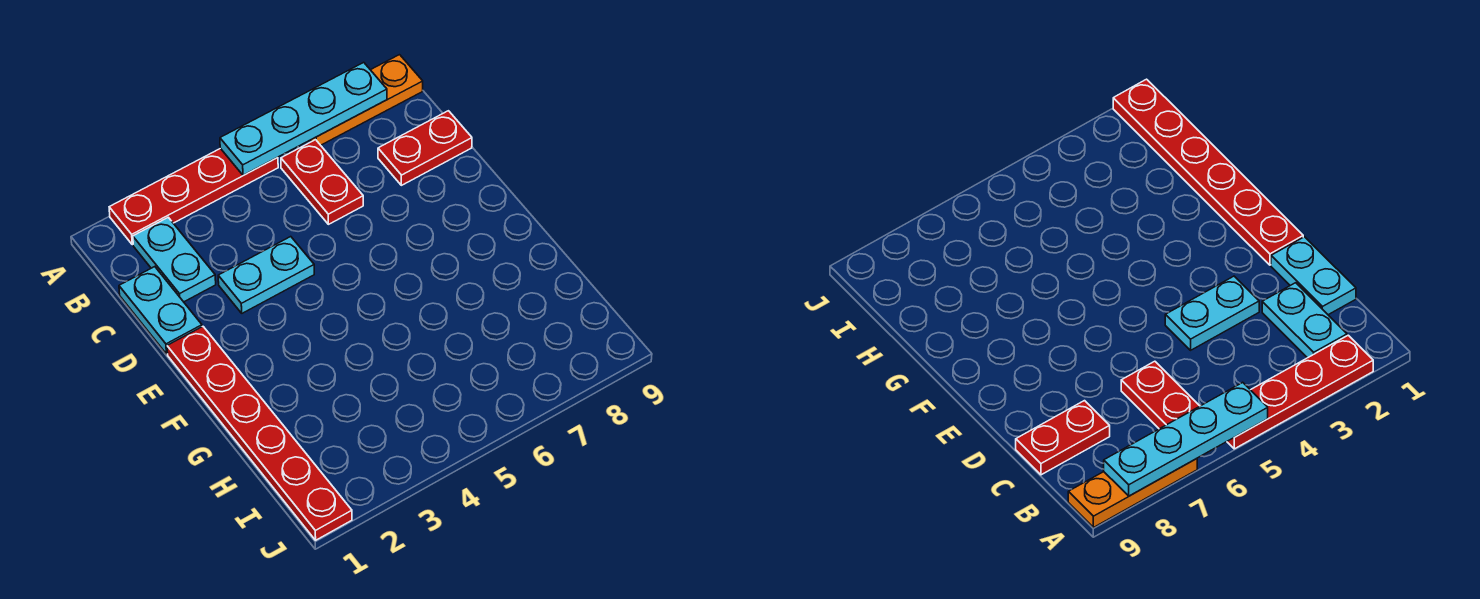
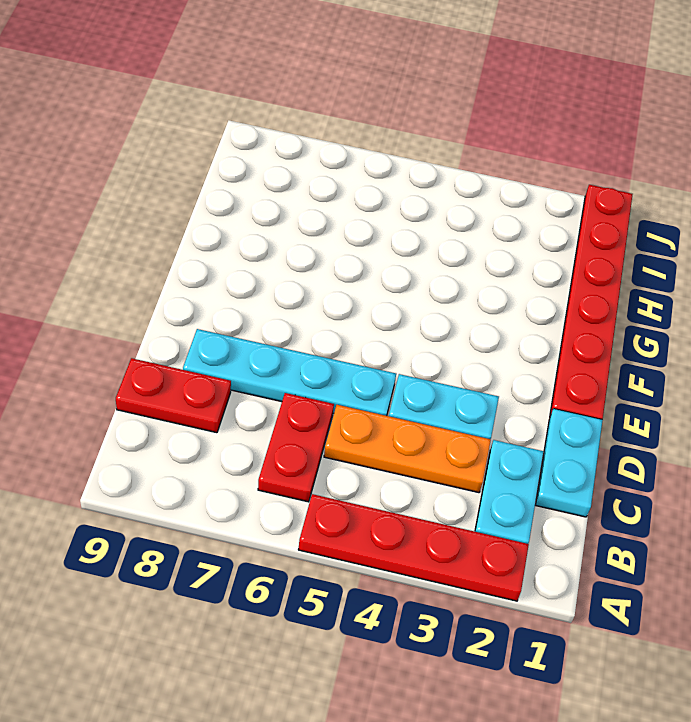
cyan plate A5:A8 level 2 -> cyan plate D5:D8 level 1
orange plate A7:A9 level 1 -> orange plate C3:C5 level 1

